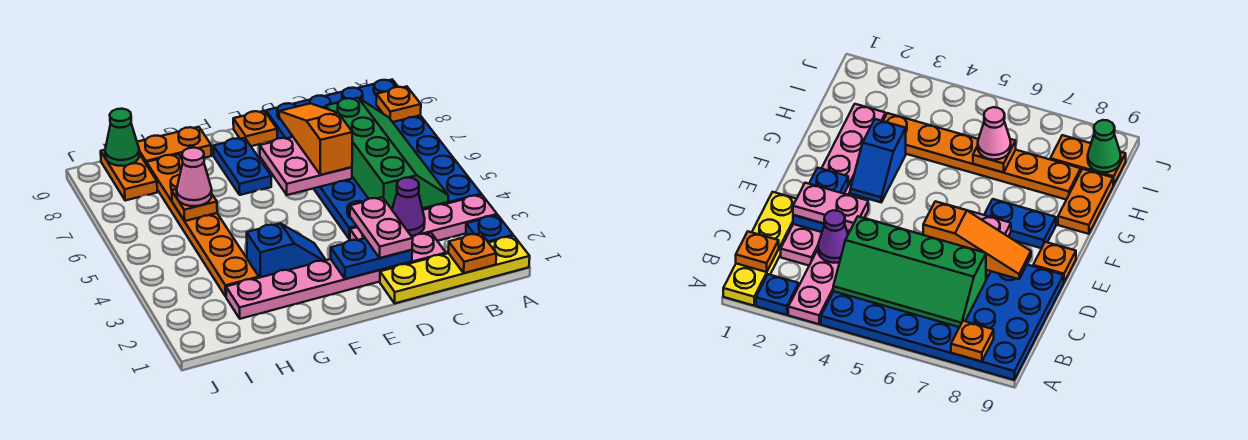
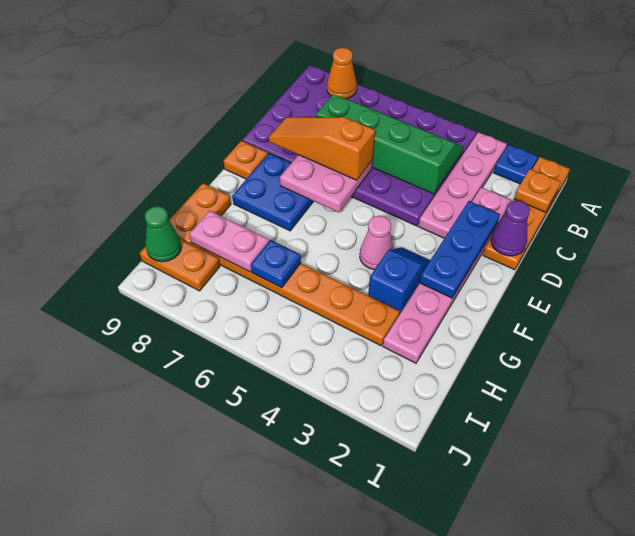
yellow plate A1:D1 level 1 -> orange plate A1:D1 level 1
blue plate A4:D9 level 1 -> purple plate A4:D9 level 1
orange plate A8 level 2 -> orange cone A8 level 2
purple cone C3 level 2 -> purple cone D1 level 2
blue plate D2:E2 level 2 -> blue plate D2:F2 level 2
pink plate D2:D3 level 3 -> pink plate H7:H8 level 2
blue plate F7:F8 level 1 -> blue plate E7:F8 level 1
orange plate H6 level 2 -> blue plate H6 level 2
pink cone H6 level 3 -> pink cone F4 level 1

